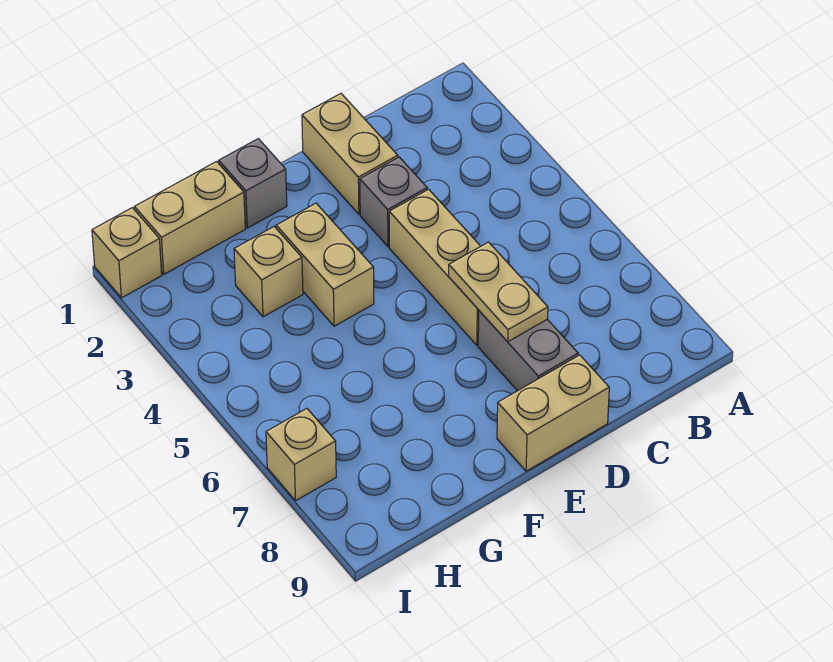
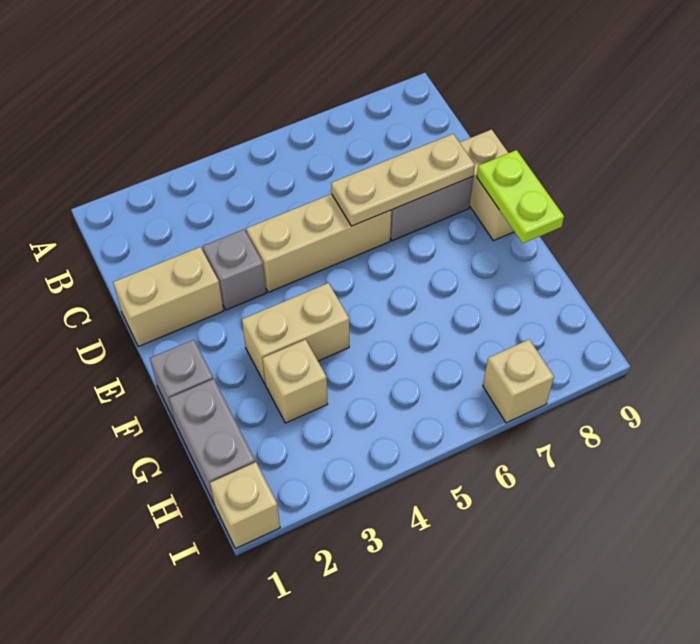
tan plate D6:D7 level 2 -> tan plate D6:D8 level 2
none -> lime plate E9:F9 level 2
tan brick G1:H1 level 1 -> grey brick G1:H1 level 1

